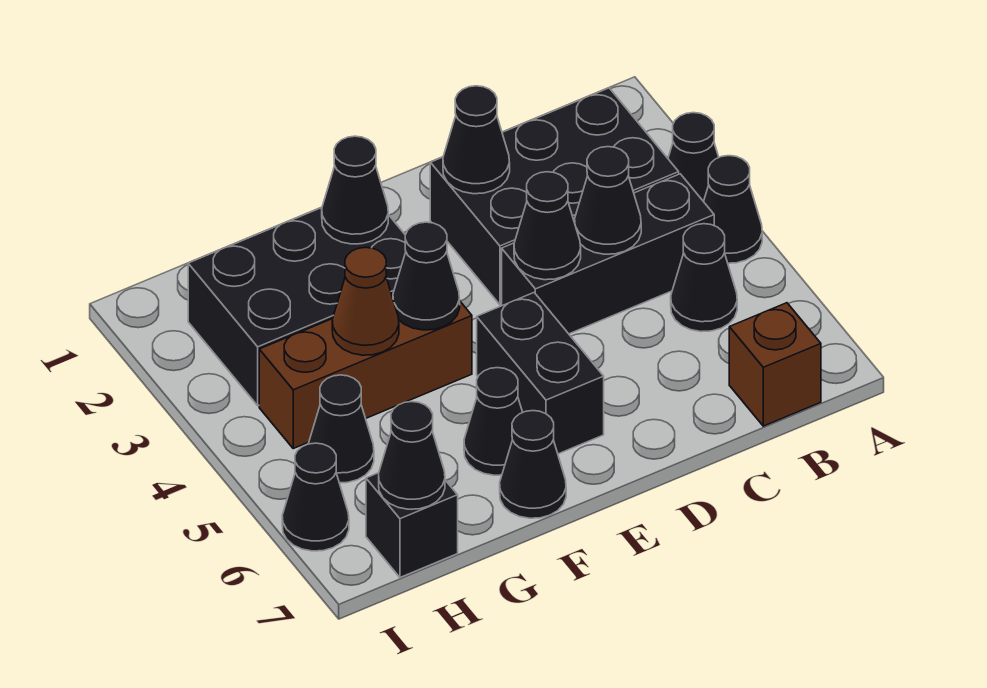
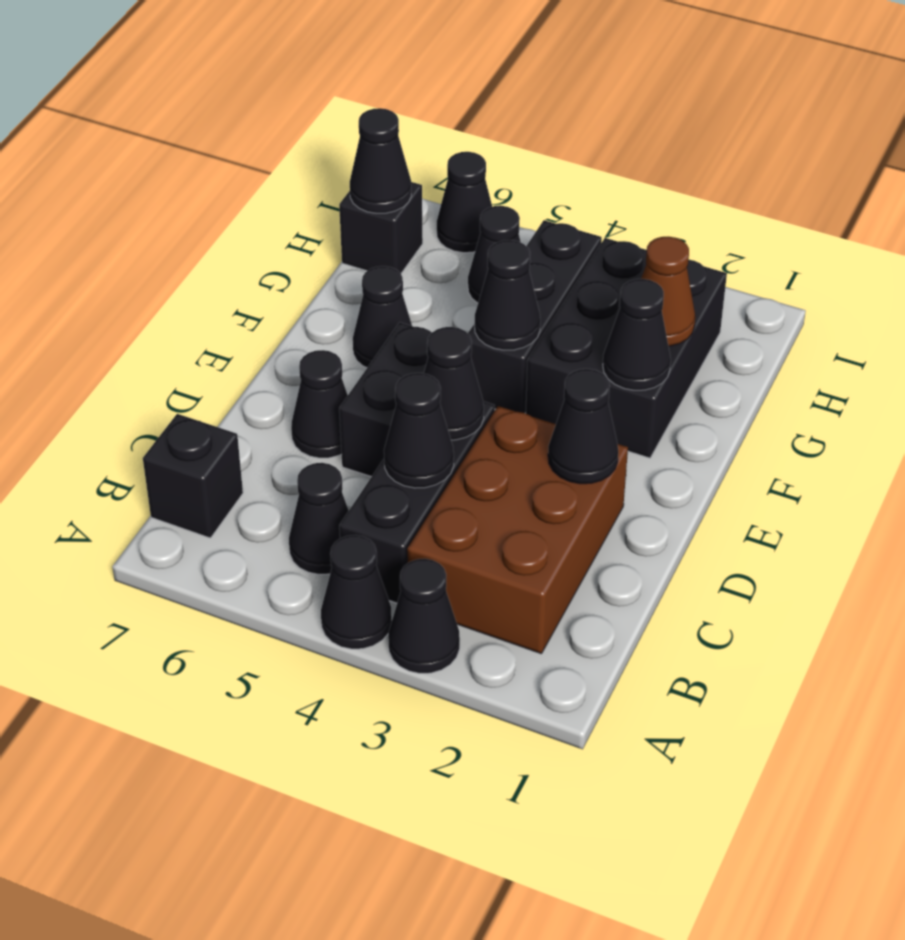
black brick B2:D3 level 1 -> brown brick B2:D3 level 1
brown brick B7 level 1 -> black brick B7 level 1
black brick E5:E6 level 1 -> black brick D5:E5 level 1
brown brick F4:H4 level 1 -> black brick F4:H4 level 1
black cone F7 level 1 -> black cone D6 level 1
brown cone G4 level 2 -> brown cone G2 level 2

